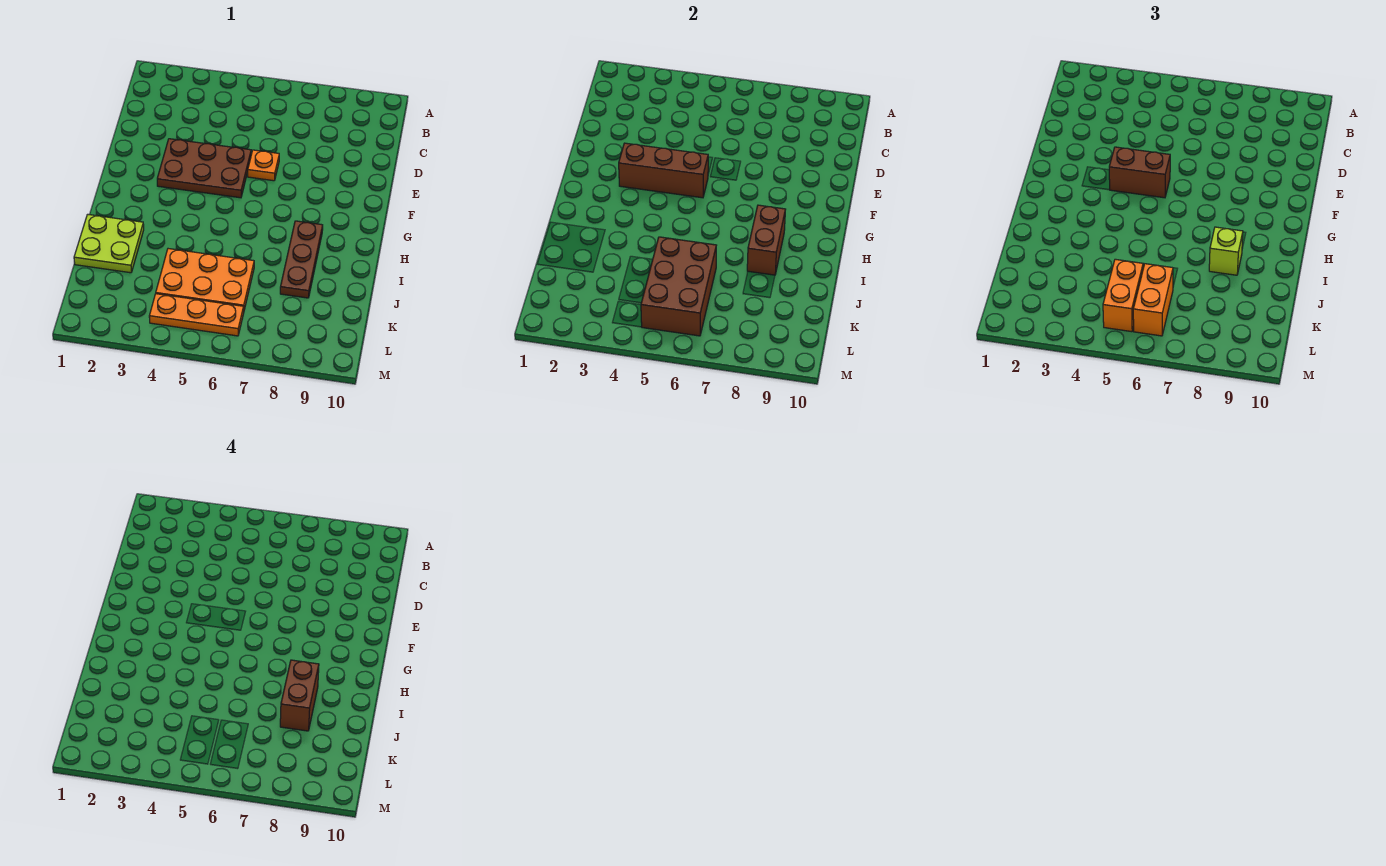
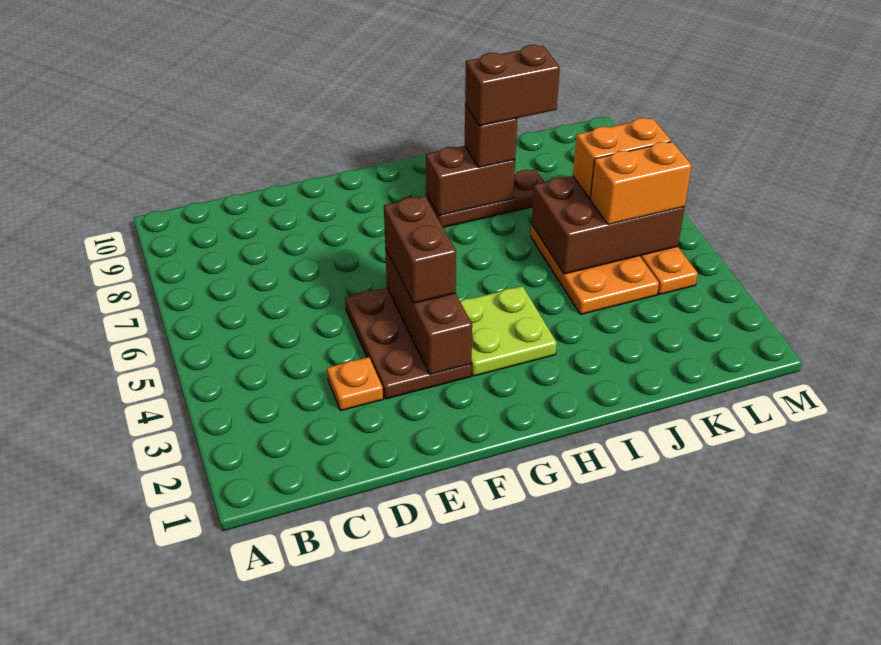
orange plate E6 level 1 -> orange plate D3 level 1
lime plate I1:J2 level 1 -> lime plate G3:H4 level 1
lime brick I8 level 3 -> brown brick I8 level 3

